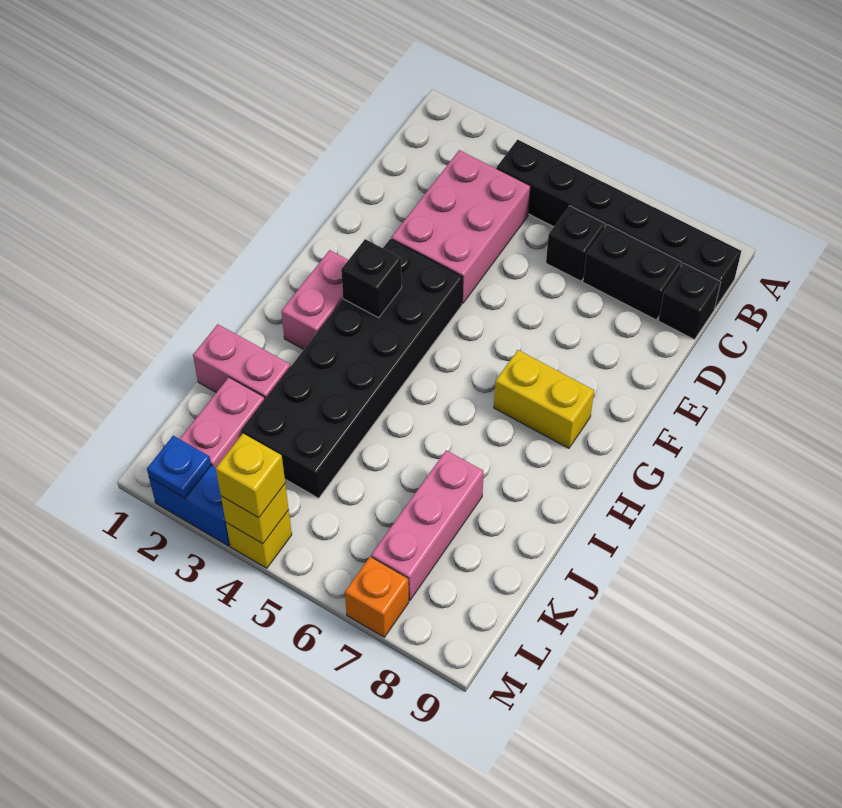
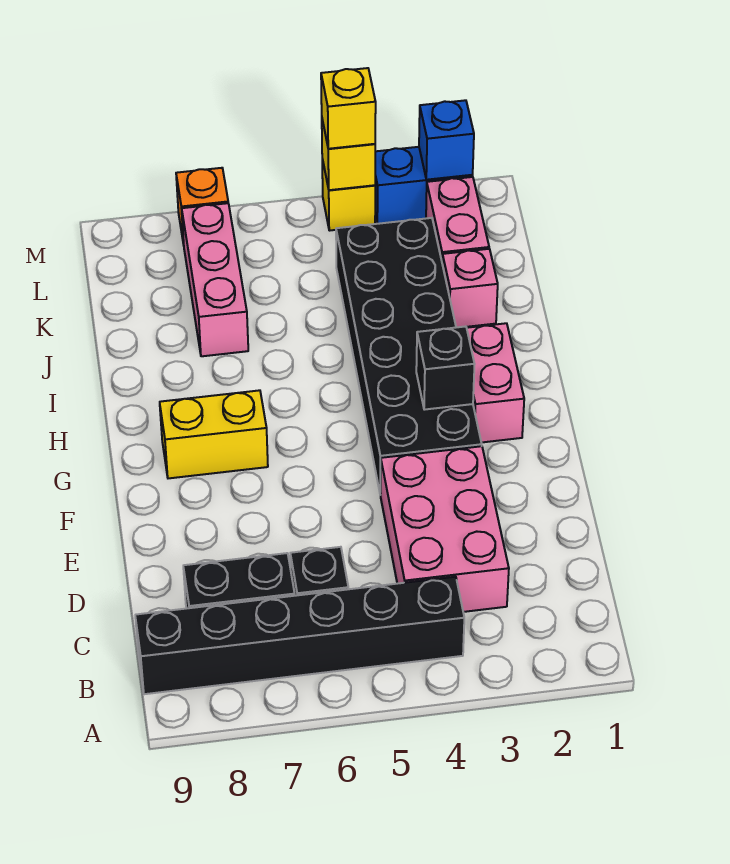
black brick C9 level 1 -> none
pink brick J1:J2 level 1 -> pink brick J2 level 1
blue plate M2 level 2 -> blue brick M2 level 2

